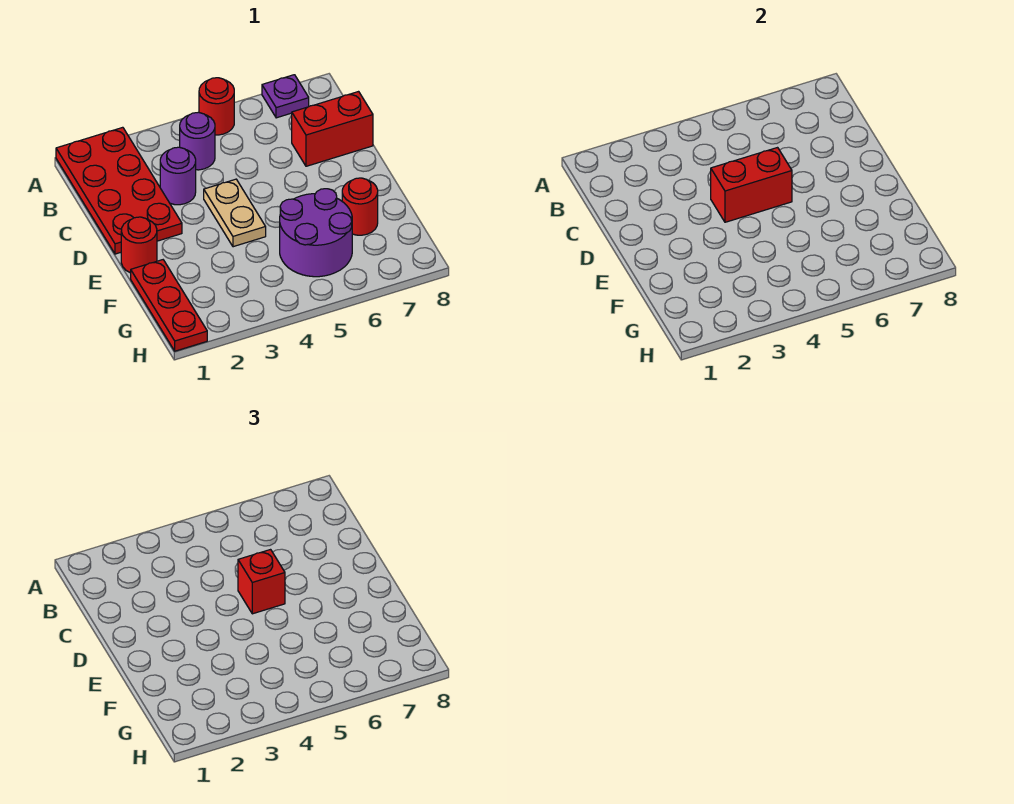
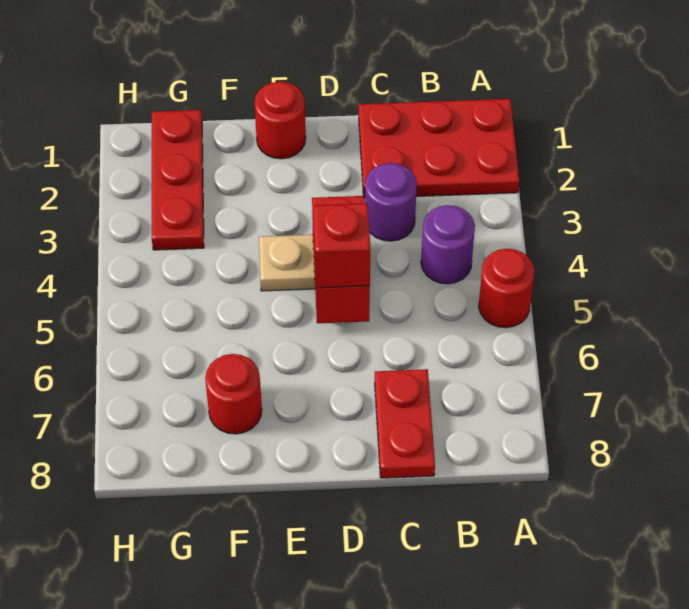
red plate A1:D2 level 1 -> red plate A1:C2 level 1
purple plate A7 level 1 -> none
red brick C7:C8 level 1 -> red plate C7:C8 level 1
red plate F1:H1 level 1 -> red plate G1:G3 level 1
purple round brick F5:G6 level 1 -> none

